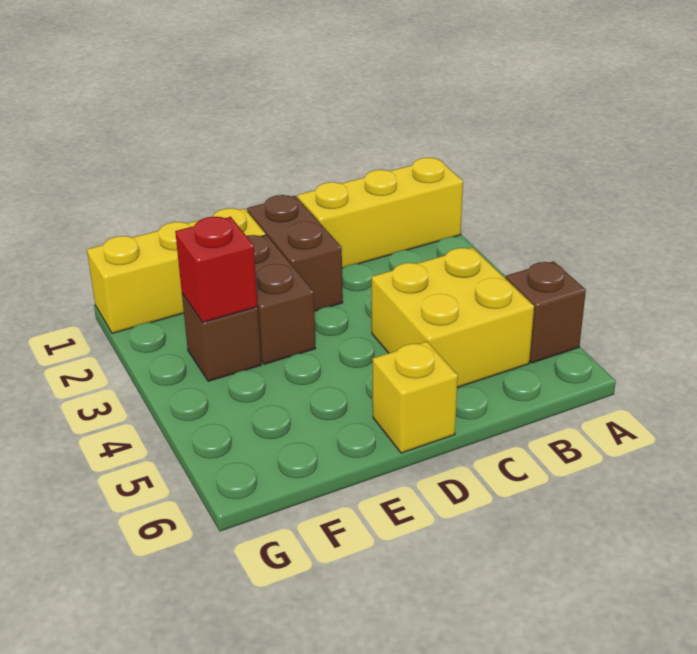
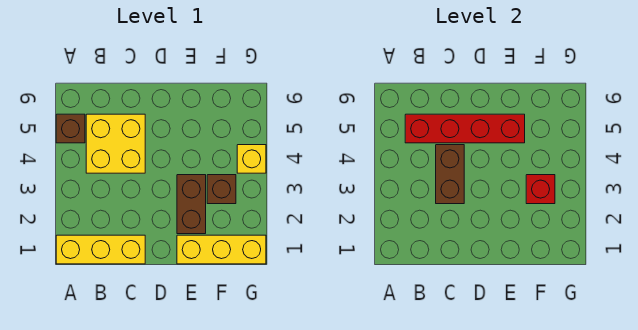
none -> red brick B5:E5 level 2
brown brick D1:D2 level 1 -> brown brick C3:C4 level 2
yellow brick D6 level 1 -> yellow brick G4 level 1

